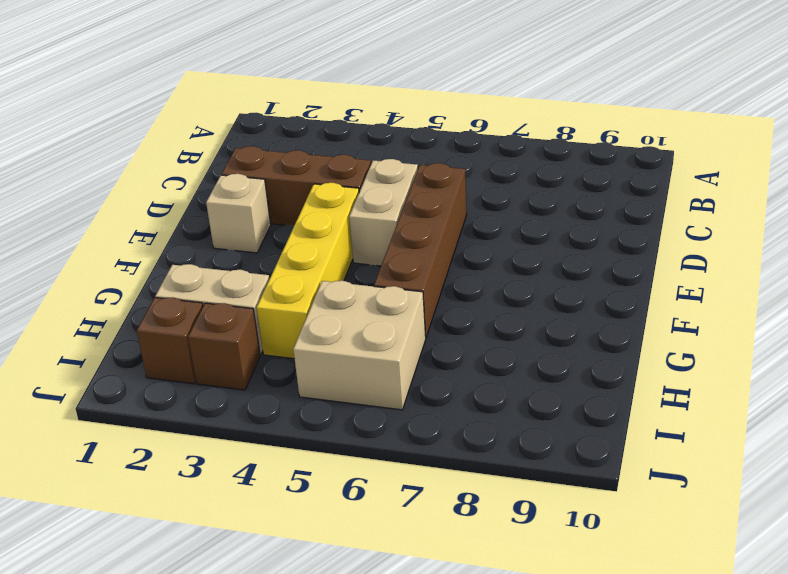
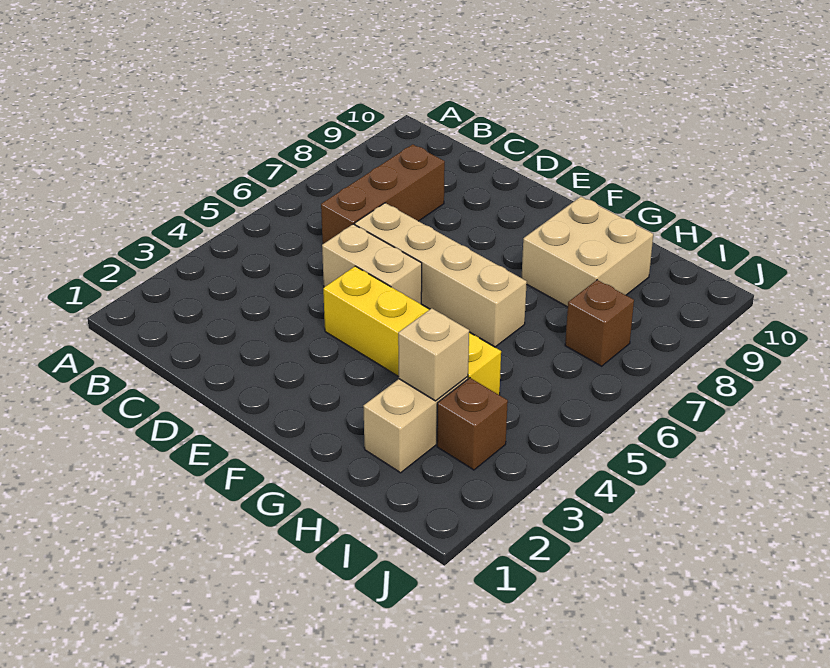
brown brick D2:D4 level 1 -> brown brick C6:C8 level 1
brown brick D6:G6 level 1 -> tan brick D6:G6 level 1
tan brick E2 level 1 -> tan brick H3 level 2
tan brick H5:I6 level 1 -> tan brick G8:H9 level 1
brown brick I2 level 1 -> brown brick I7 level 1

